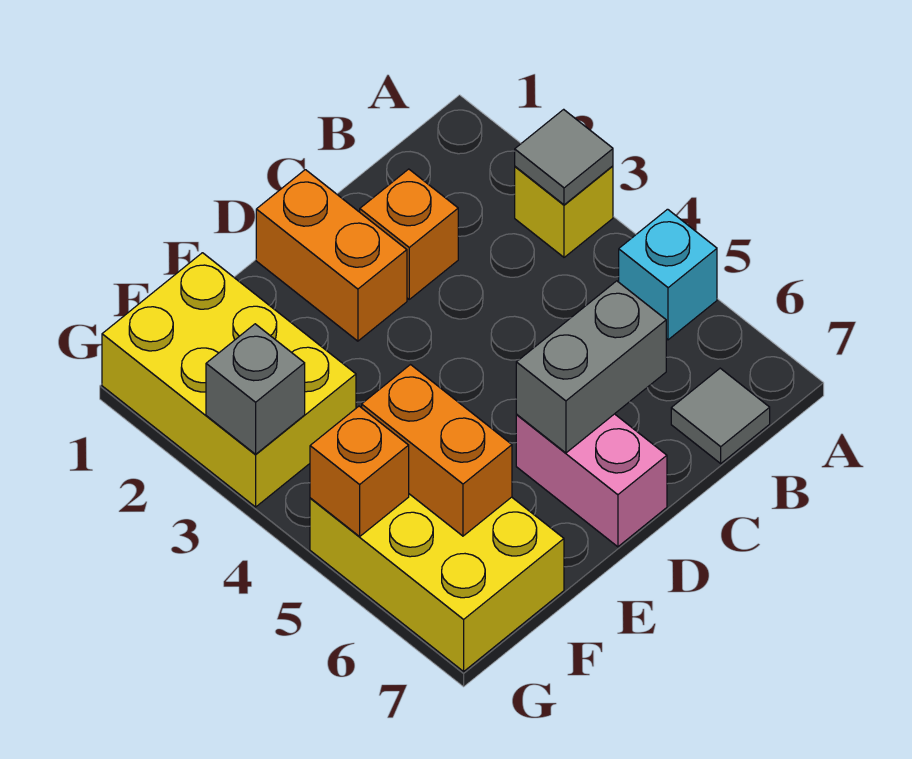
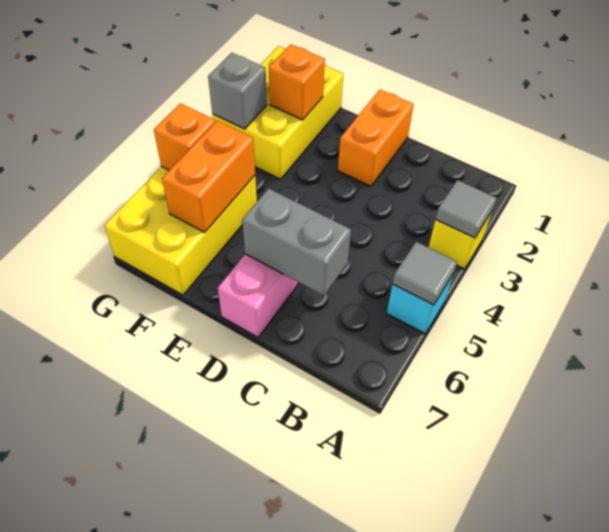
grey tile B7 level 1 -> grey tile A5 level 2
orange brick C2 level 1 -> orange brick F2 level 2

